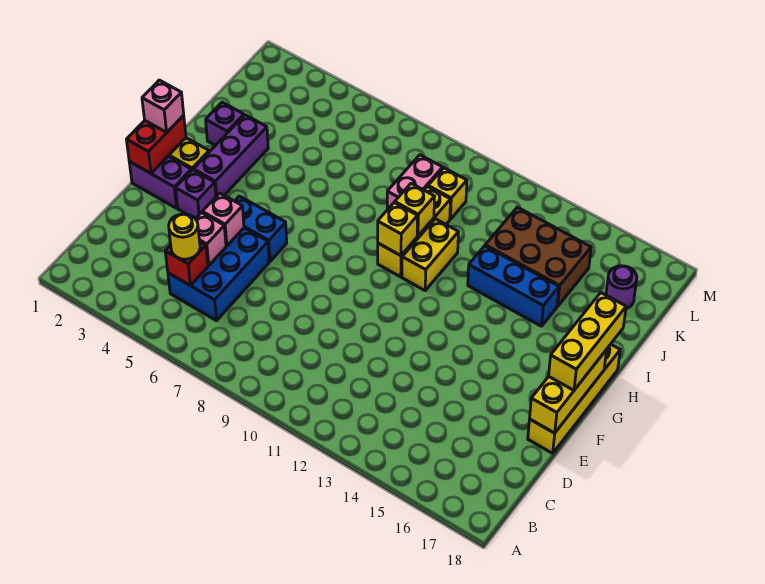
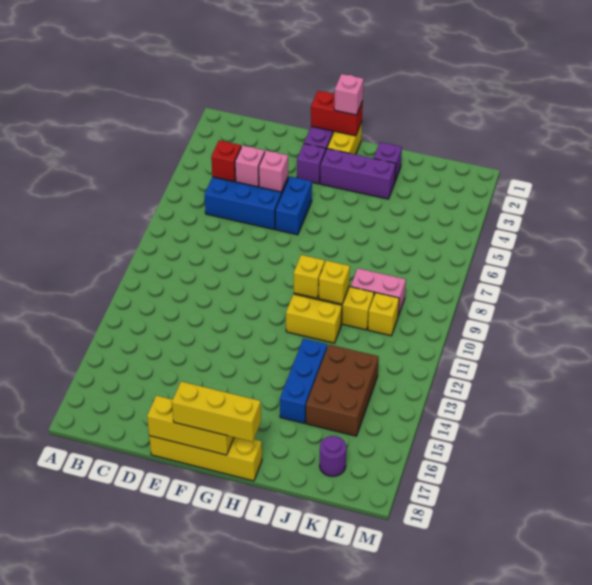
yellow round brick C5 level 3 -> none

